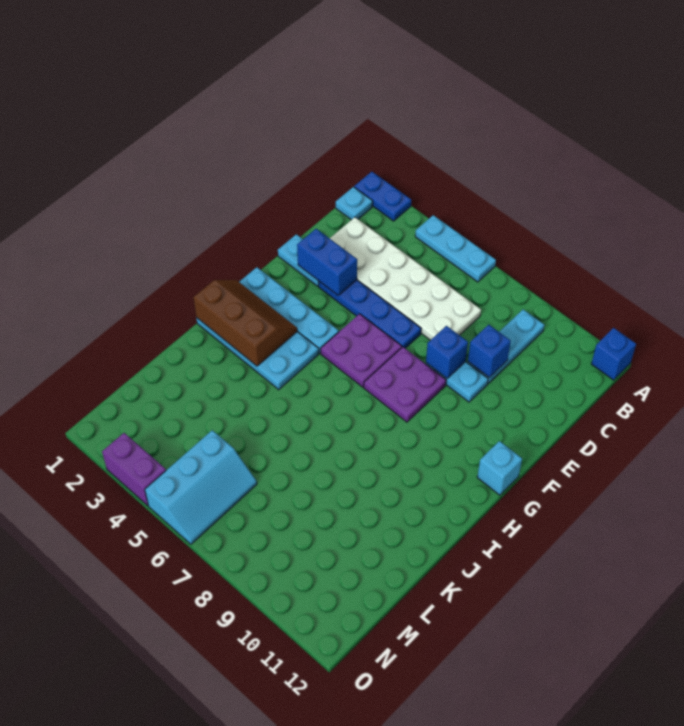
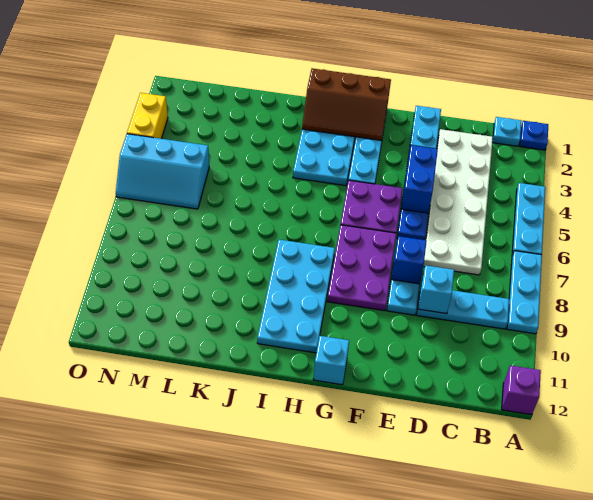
blue plate A1:A2 level 1 -> blue plate A1 level 1
none -> cyan plate A7:A9 level 1
blue brick A12 level 1 -> purple brick A12 level 1
blue brick D9 level 2 -> cyan brick D9 level 2
blue brick E2:E3 level 2 -> blue brick E4:E5 level 2
purple plate F7:G8 level 1 -> purple plate F7:G9 level 1
brown slope H1:I3 level 2 top I -> brown slope G1:I2 level 2 top 1
none -> cyan plate H8:I11 level 1
purple brick O3:O4 level 1 -> yellow brick O3:O4 level 1

